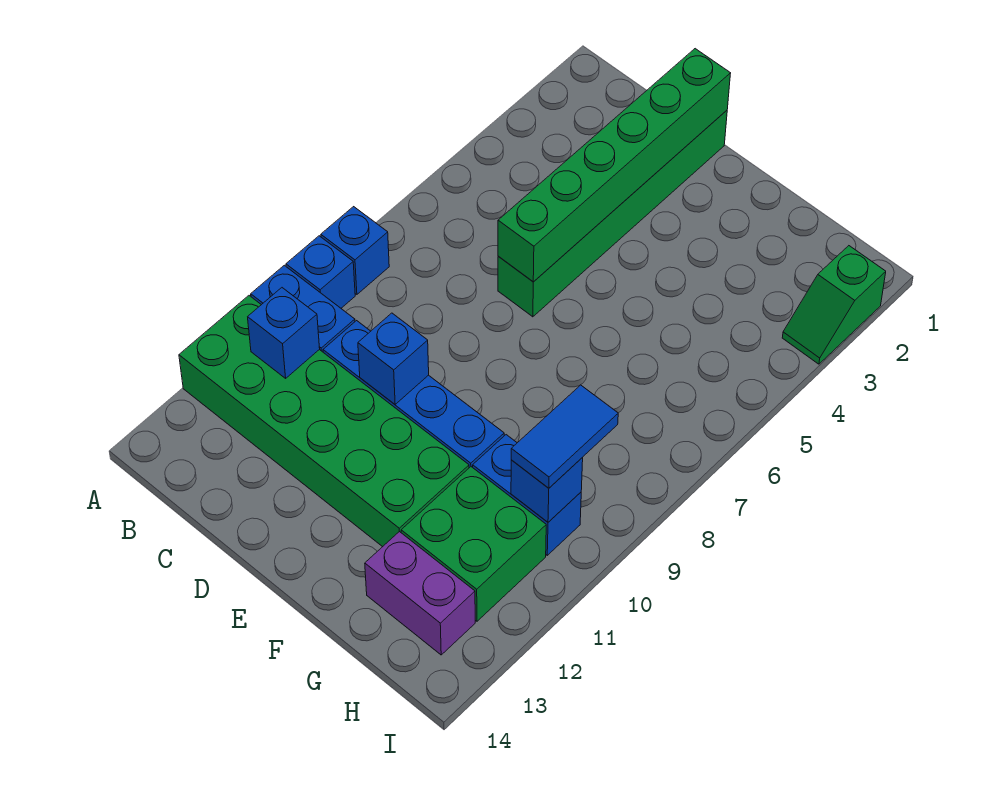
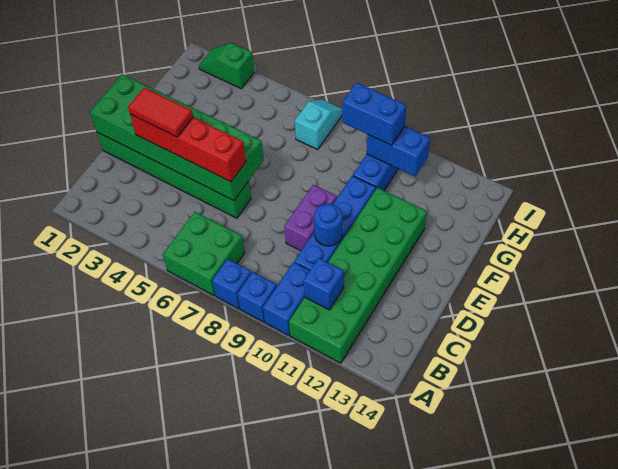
green brick D1:D6 level 2 -> green brick D1:E6 level 2
none -> red brick D3:D6 level 3
none -> red tile D3:D4 level 4
blue brick D10 level 2 -> blue round brick D10 level 2
green brick G11:H12 level 1 -> green brick A6:B7 level 1
purple brick G13:H13 level 1 -> purple brick D9:E9 level 1
none -> cyan slope H7:I7 level 1 top H
blue tile H9:H10 level 3 -> blue brick H9:H10 level 3
blue brick H10 level 2 -> blue brick H10:H11 level 2
green slope I2:I3 level 1 top 2 -> green slope I2:I3 level 1 top 3

